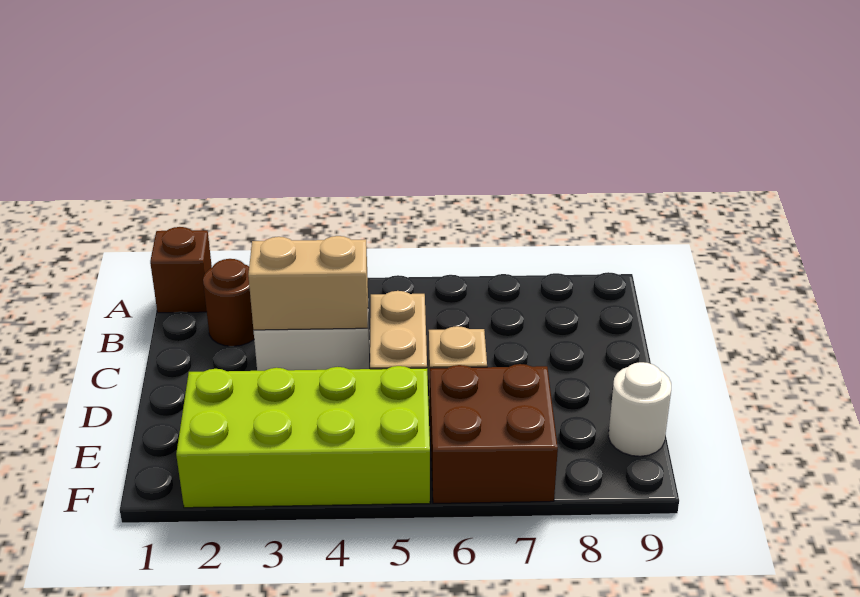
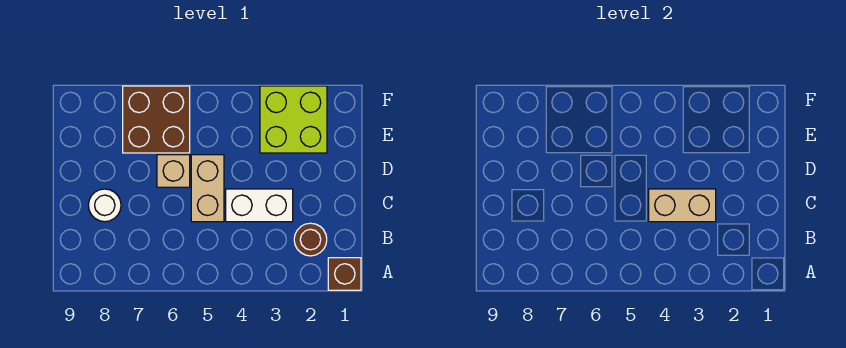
lime brick E2:F5 level 1 -> lime brick E2:F3 level 1
white round brick E9 level 1 -> white round brick C8 level 1

